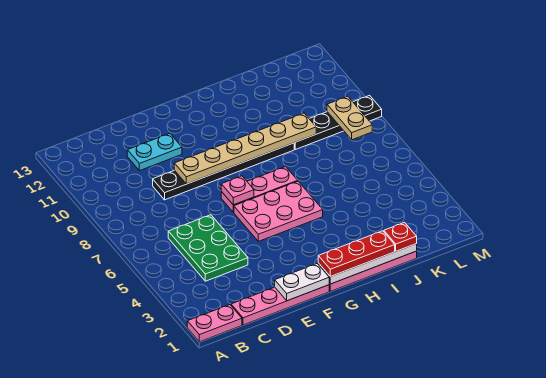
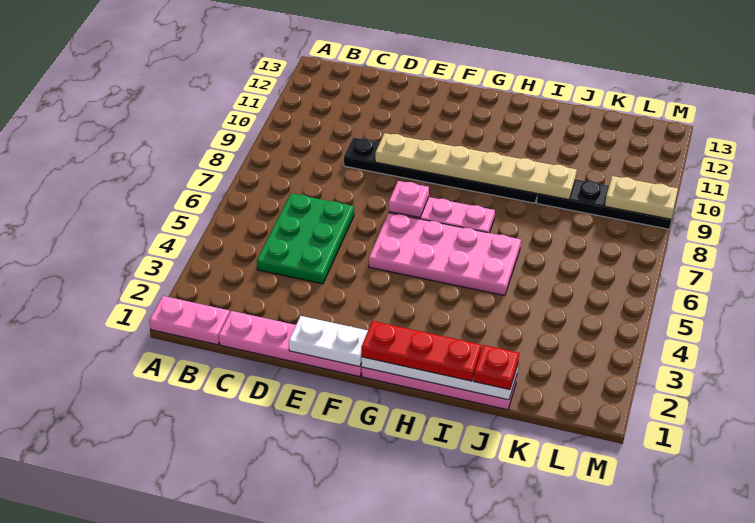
cyan plate D11:E11 level 1 -> none
pink plate F5:H6 level 1 -> pink plate F5:I6 level 1
tan plate L8:L9 level 2 -> tan plate L9:M9 level 2

